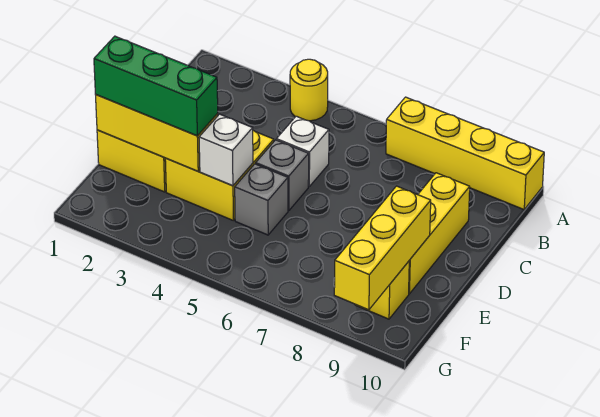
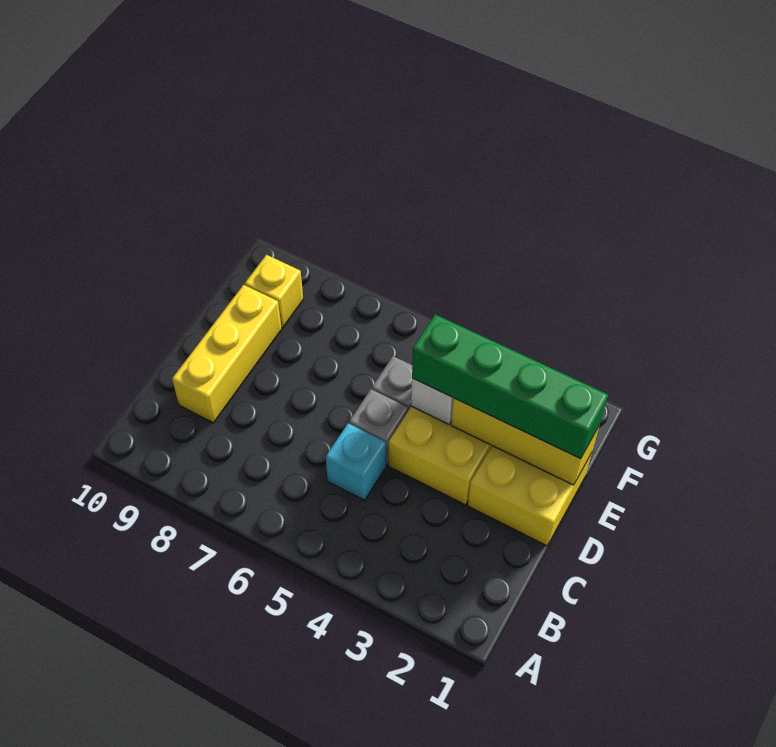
yellow round brick A4 level 1 -> none
yellow brick A7:A10 level 1 -> none
white brick C5 level 1 -> cyan brick C5 level 1
green brick E1:E3 level 3 -> green brick E1:E4 level 3
yellow brick E9:G9 level 2 -> none

